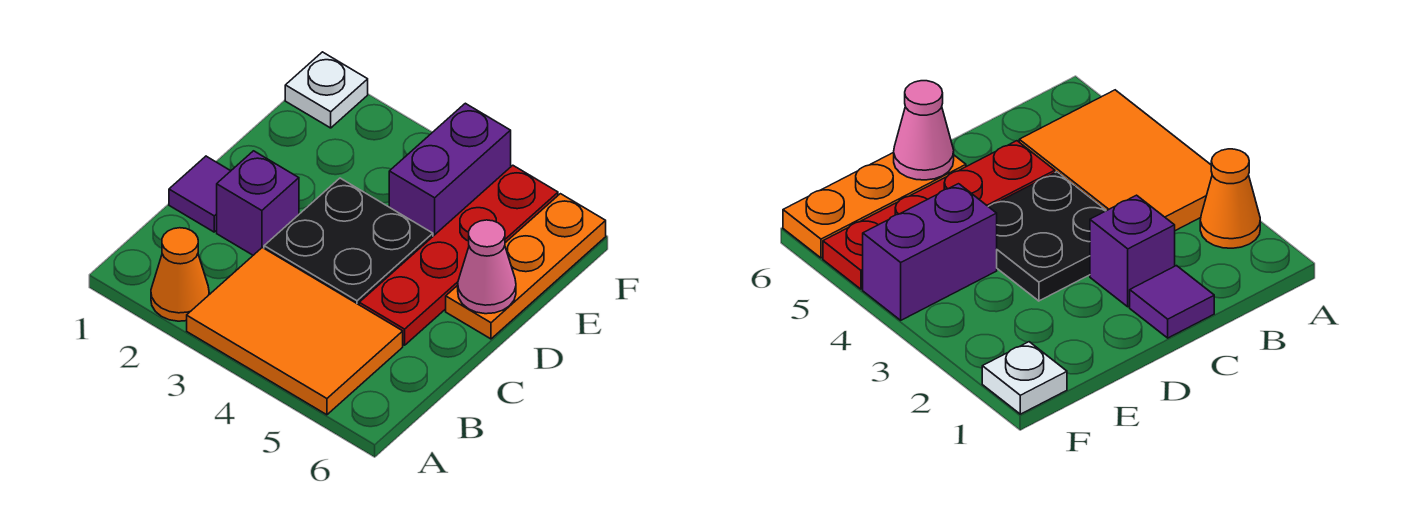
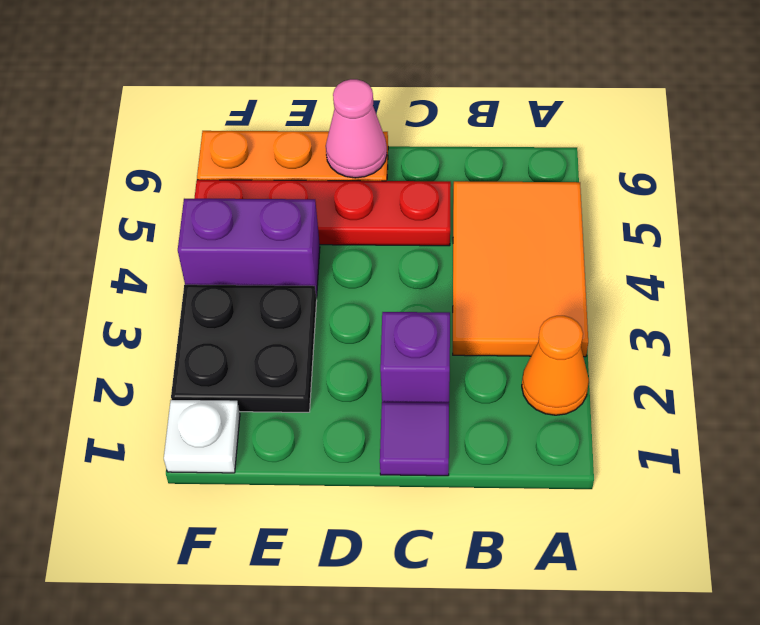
black plate C3:D4 level 1 -> black plate E2:F3 level 1

